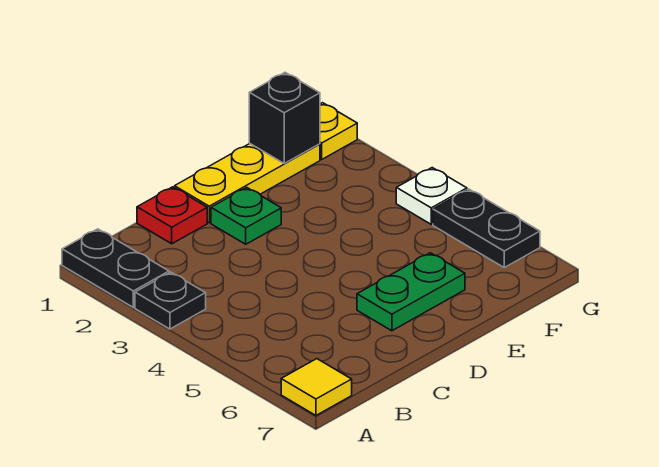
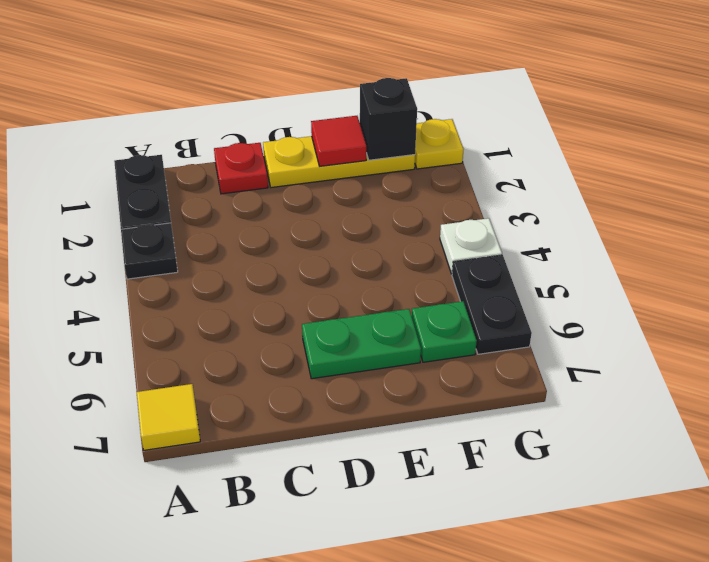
green plate D2 level 1 -> green plate F6 level 1
none -> red tile E1 level 2

